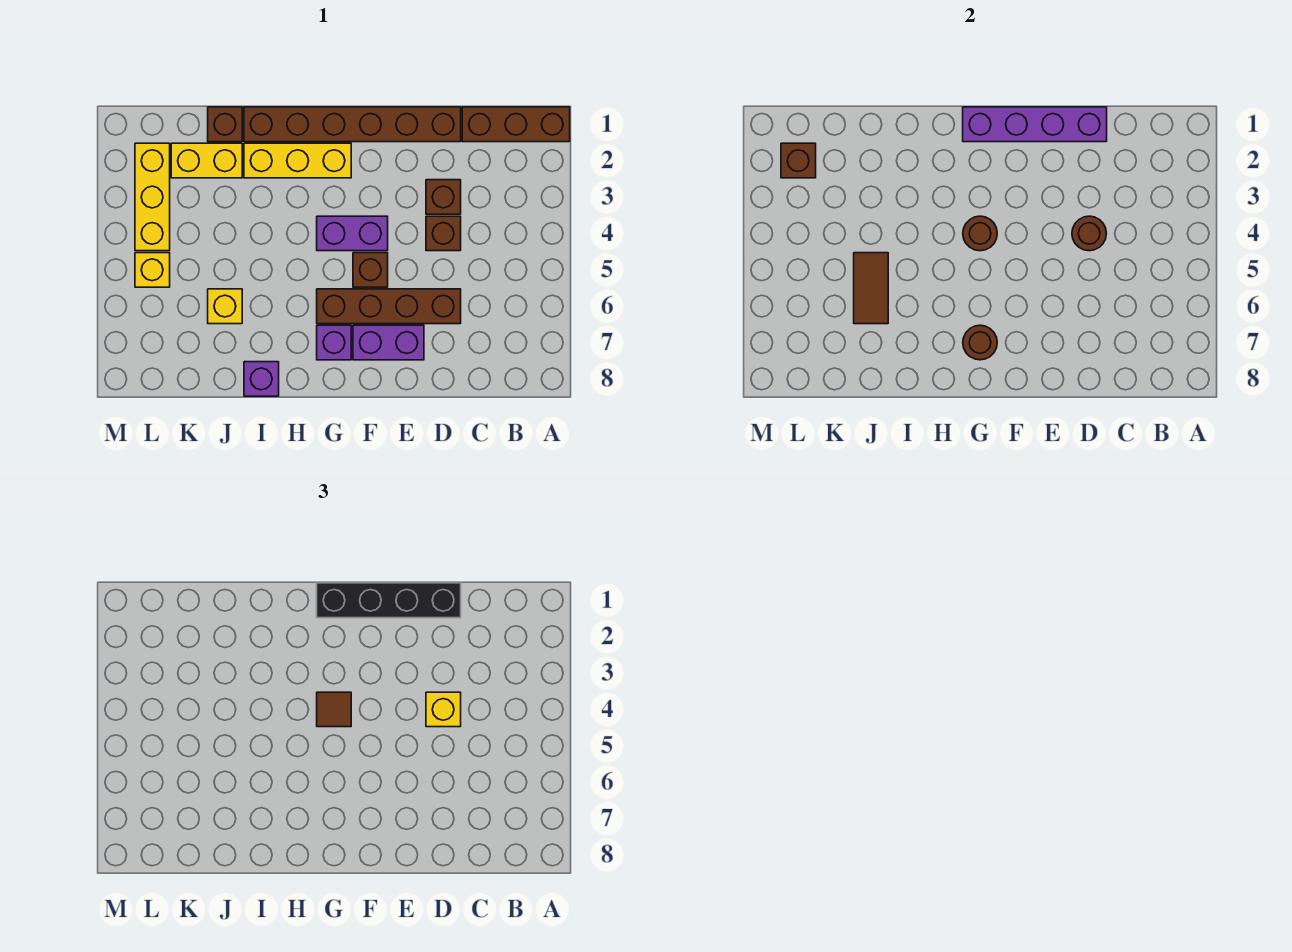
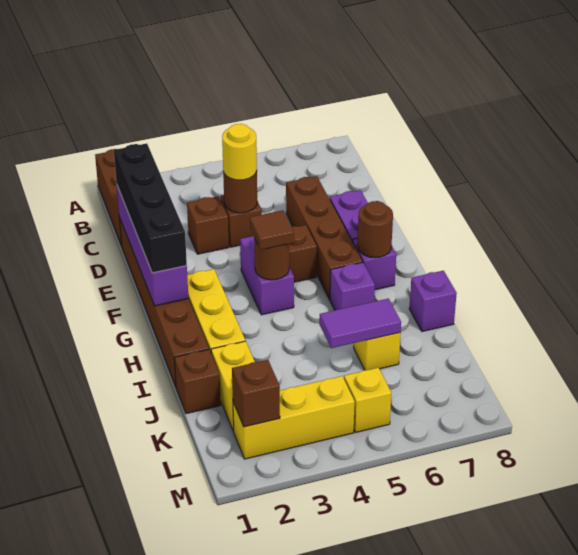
yellow brick D4 level 3 -> yellow round brick D4 level 3
none -> purple brick H6 level 1
brown tile J5:J6 level 2 -> purple tile J5:J6 level 2

